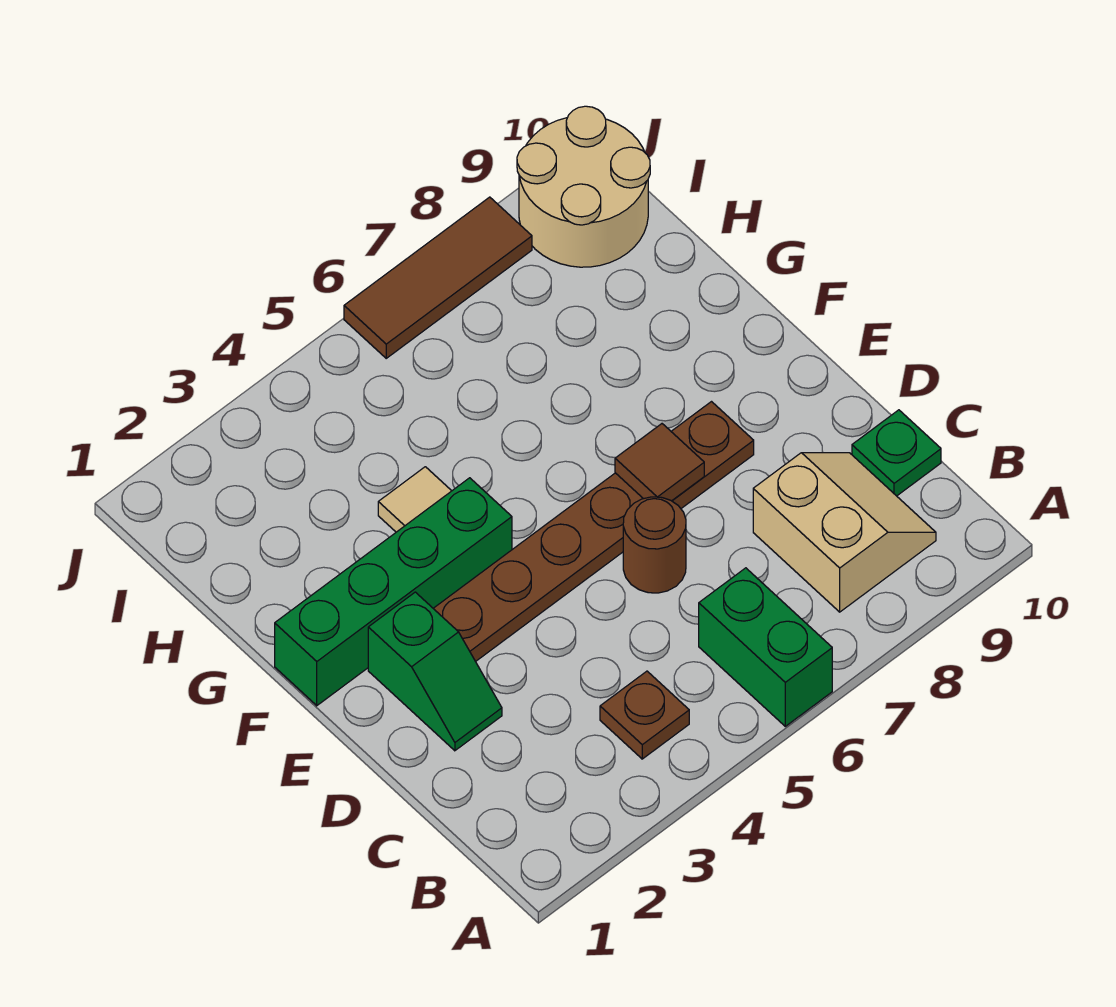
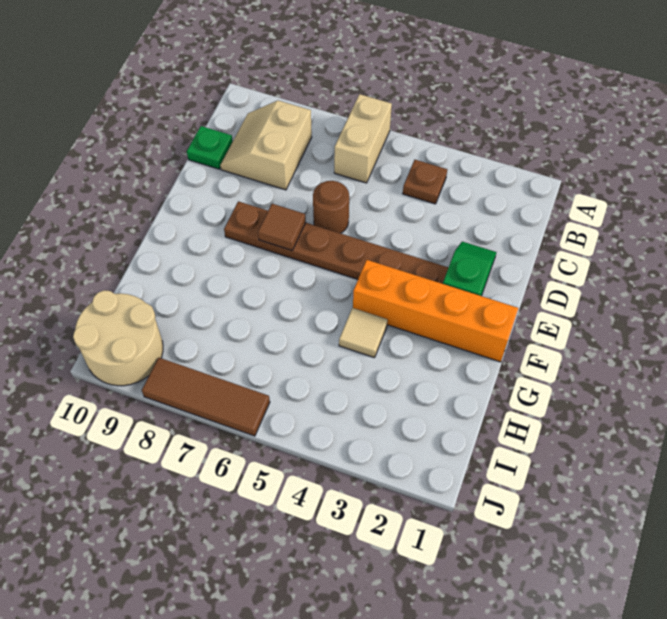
green brick A6:B6 level 1 -> tan brick A6:B6 level 1
green brick F1:F4 level 1 -> orange brick F1:F4 level 1

